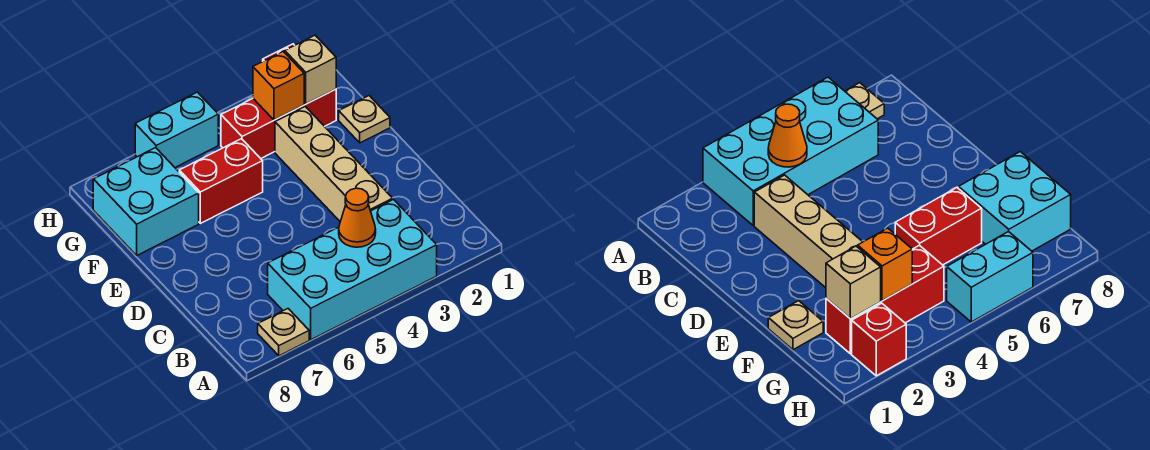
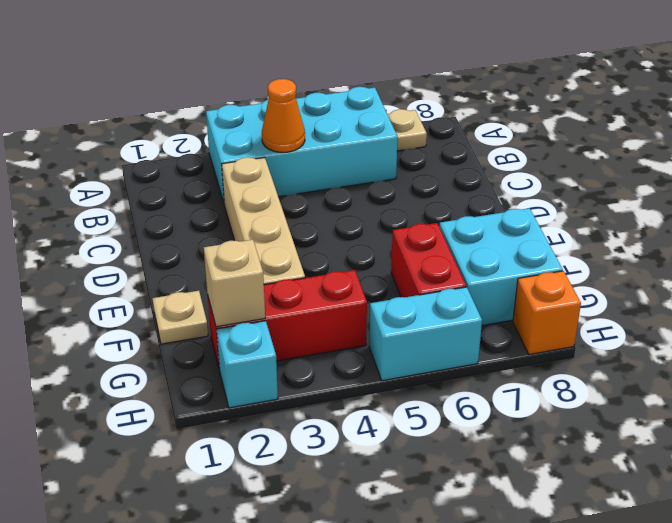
red brick F5:F6 level 1 -> red brick F6:G6 level 1
orange brick G3 level 2 -> orange brick H8 level 1
red brick H2 level 1 -> cyan brick H2 level 1

